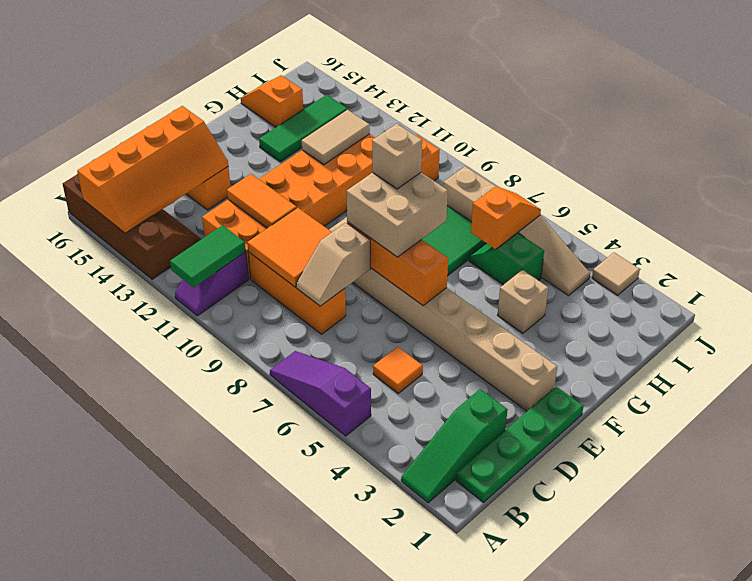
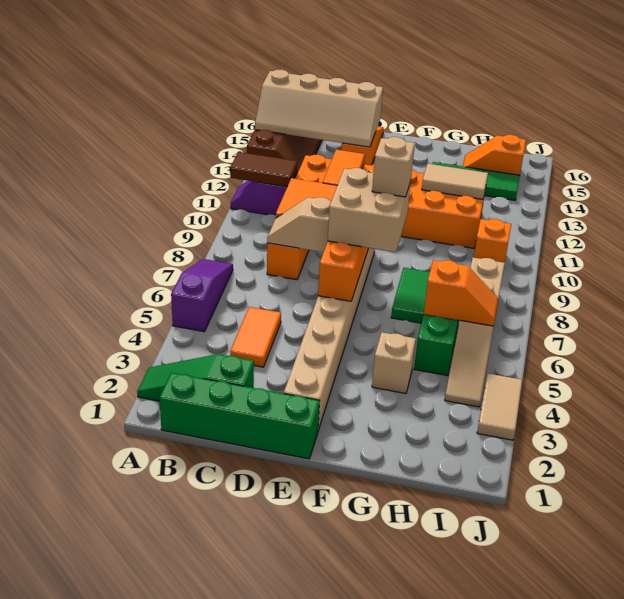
green tile A11:B11 level 2 -> brown tile A11:B11 level 2
orange slope A14:D15 level 2 top 15 -> tan slope A14:D15 level 2 top 15
green plate B1:E1 level 1 -> green brick B1:E1 level 1
orange tile C5 level 1 -> orange tile C4:C5 level 1
orange slope H15:H16 level 1 top 15 -> orange slope H15:I15 level 1 top I
tan tile J3 level 1 -> tan tile J3:J4 level 1

